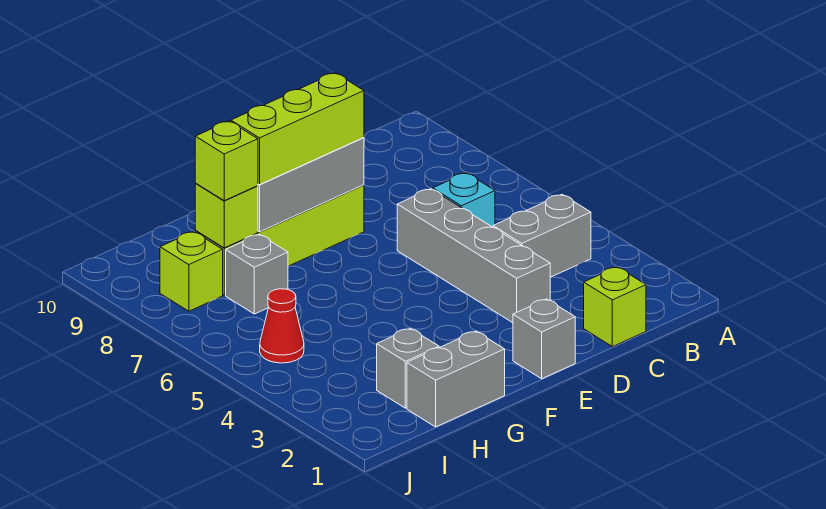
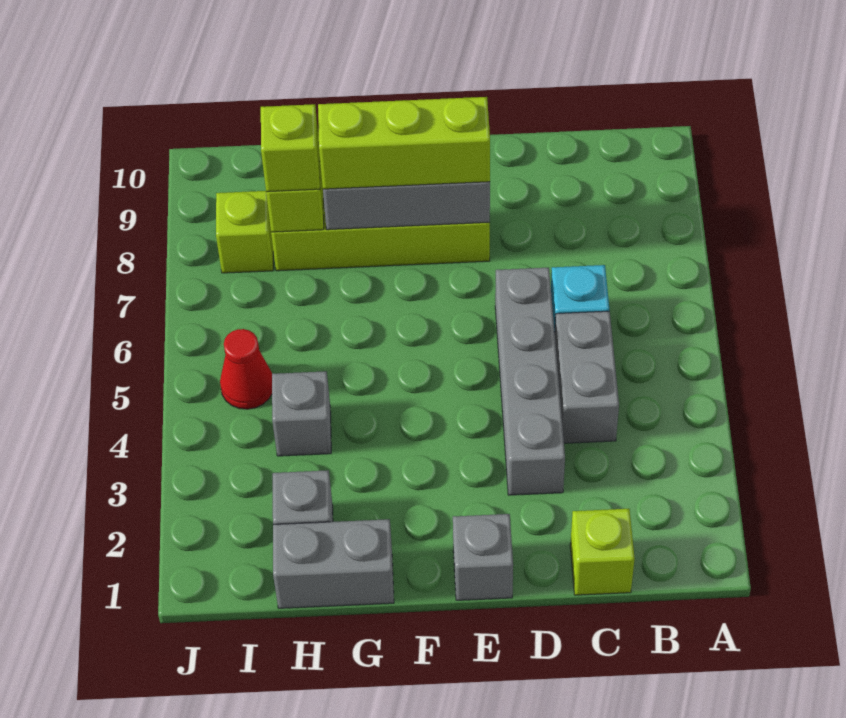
grey brick B4:C4 level 1 -> grey brick C4:C5 level 1
grey brick H7 level 1 -> grey brick H4 level 1

